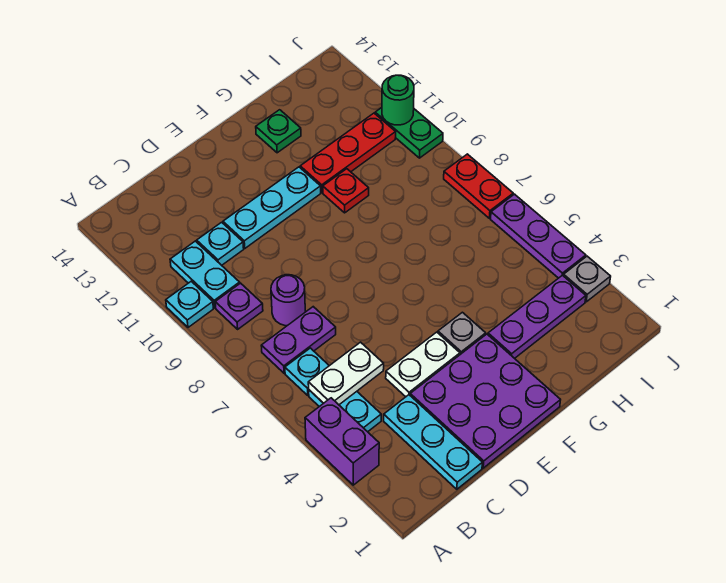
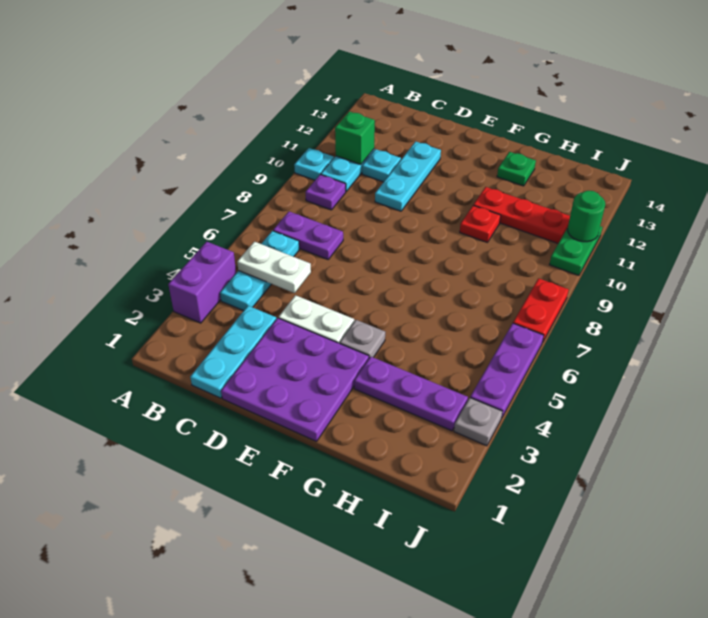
none -> green brick B11 level 2
purple round brick C8 level 1 -> none
cyan plate D11:F11 level 1 -> cyan plate D10:D12 level 1

